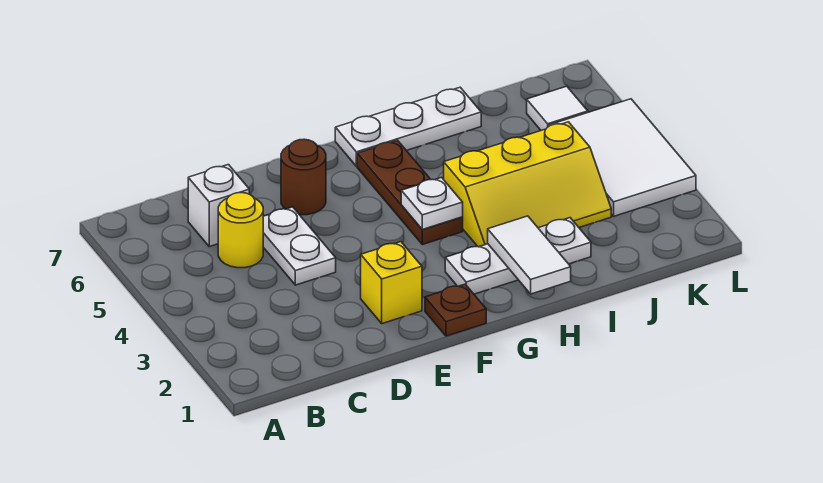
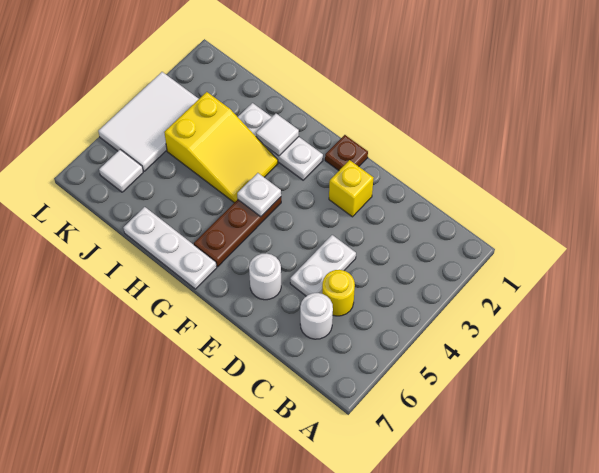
white brick C6 level 1 -> white round brick C6 level 1
brown round brick E6 level 1 -> white round brick E6 level 1
white tile H1:H2 level 2 -> white tile H2 level 2
yellow slope H3:J4 level 1 top 4 -> yellow slope H3:J4 level 1 top J

